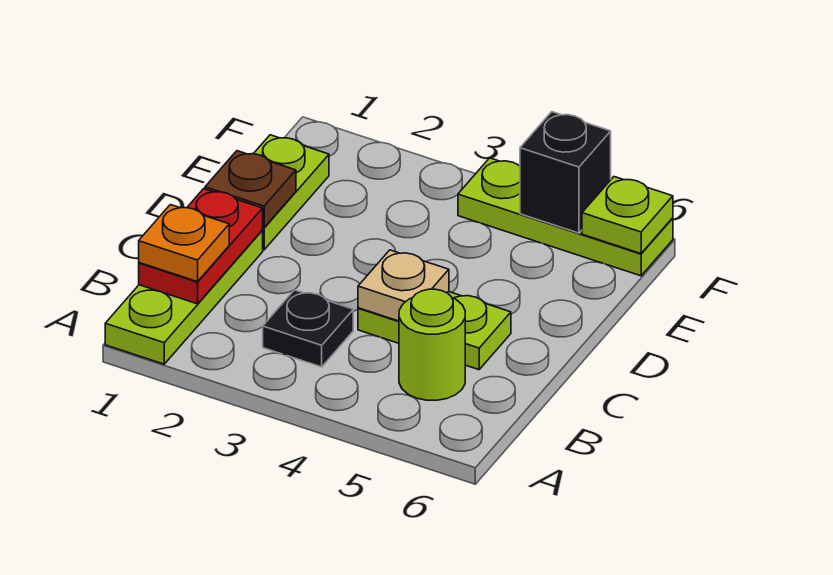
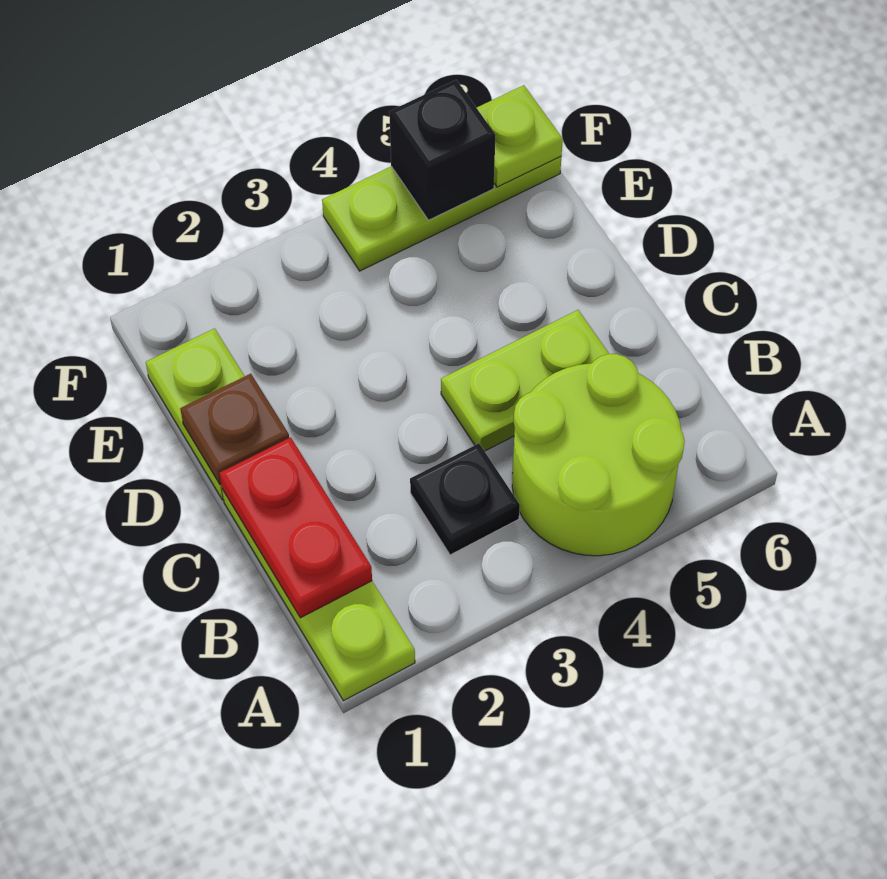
orange plate B1 level 3 -> none
lime round brick B5 level 1 -> lime round brick A4:B5 level 1
tan plate C4 level 2 -> none

